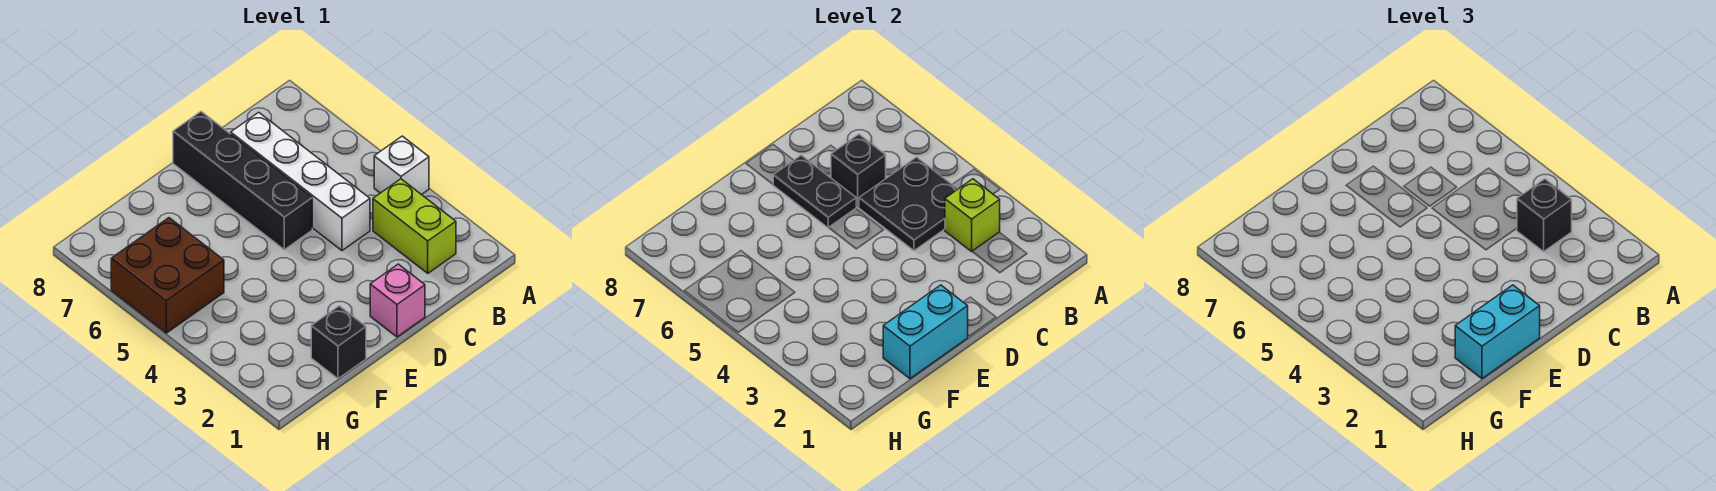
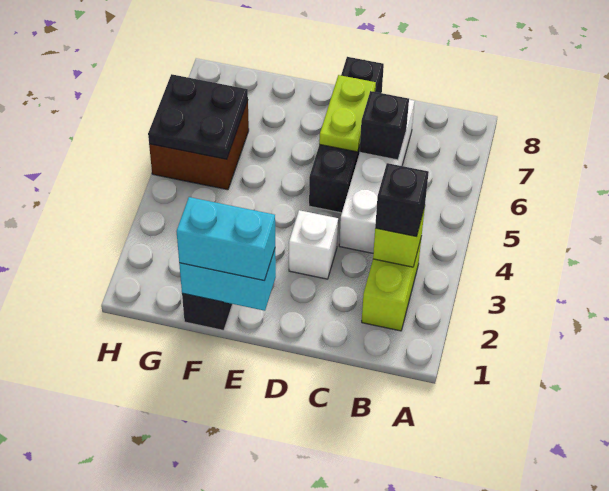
white brick A4 level 1 -> white brick D3 level 1
black plate B4:C5 level 2 -> black plate G5:H6 level 2
pink brick D1 level 1 -> none
black plate D6:D7 level 2 -> lime plate D6:D7 level 2

